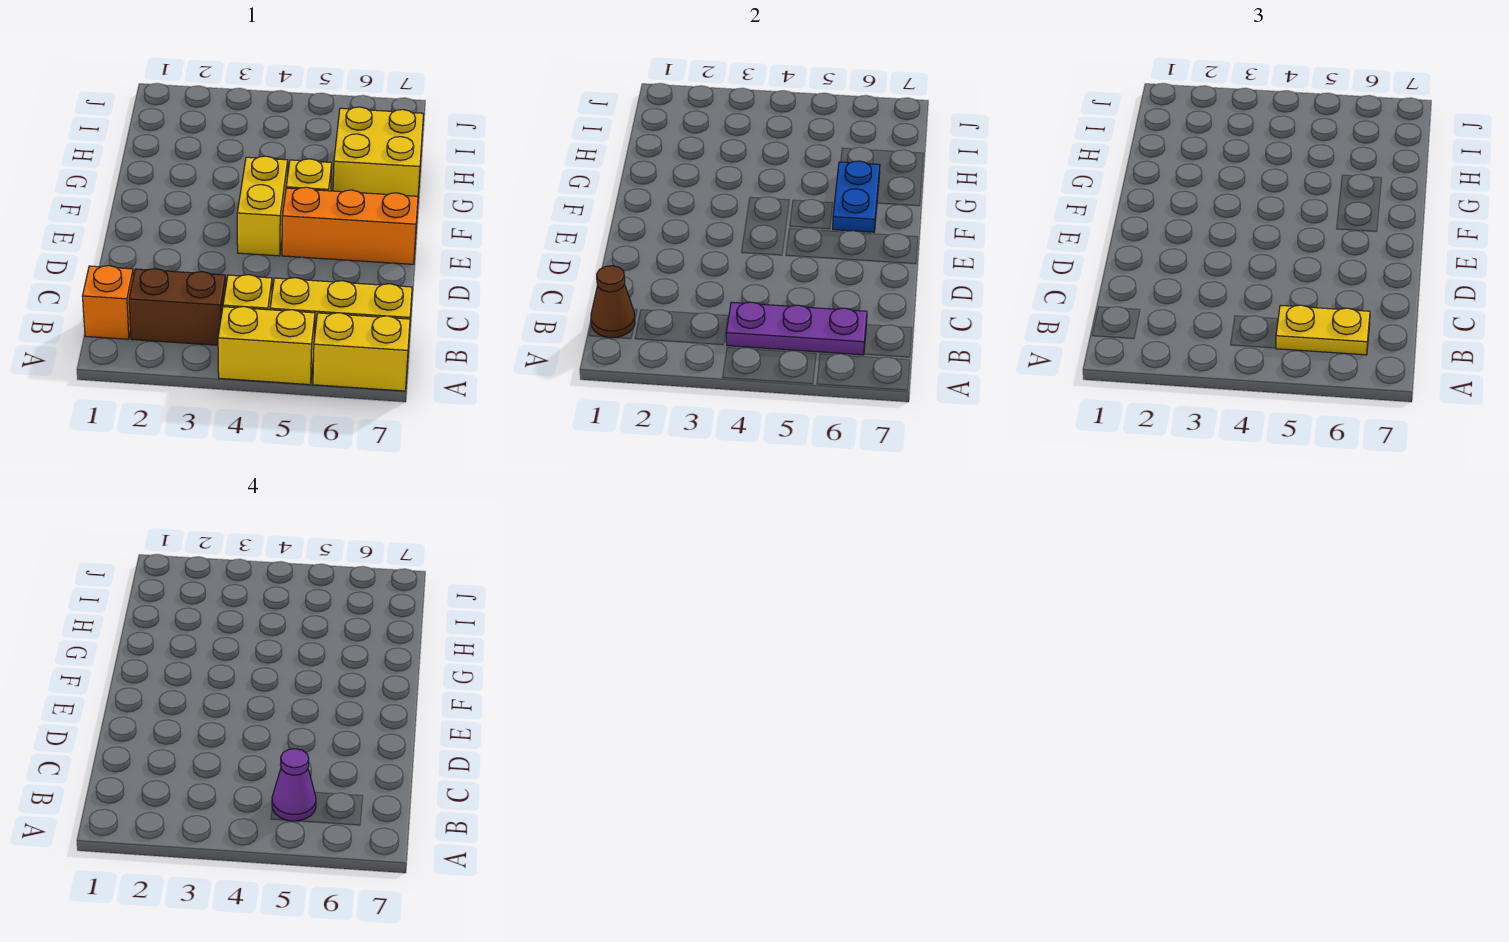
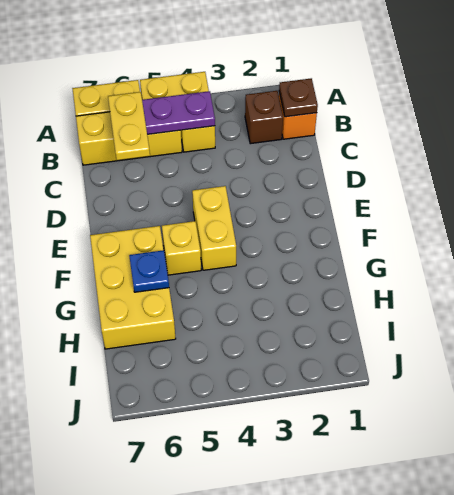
brown cone B1 level 2 -> brown plate B1 level 2
brown brick B2:B3 level 1 -> brown brick B2 level 1
yellow plate B5:B6 level 3 -> yellow plate B6:C6 level 3
purple cone B5 level 4 -> none
orange brick E5:E7 level 1 -> none
blue plate F6:G6 level 2 -> blue plate G6 level 2
yellow brick G6:H7 level 1 -> yellow brick F6:H7 level 1

